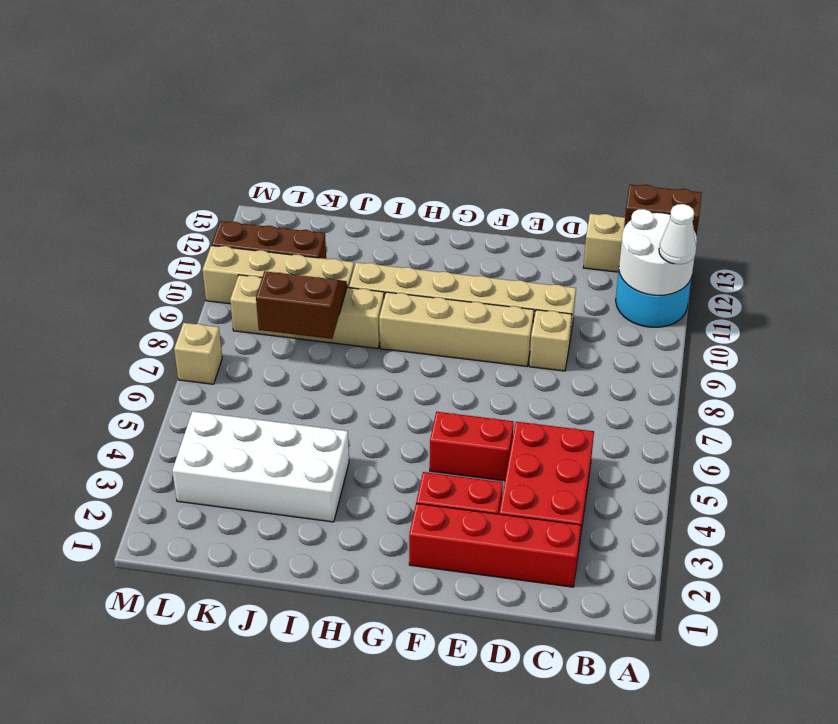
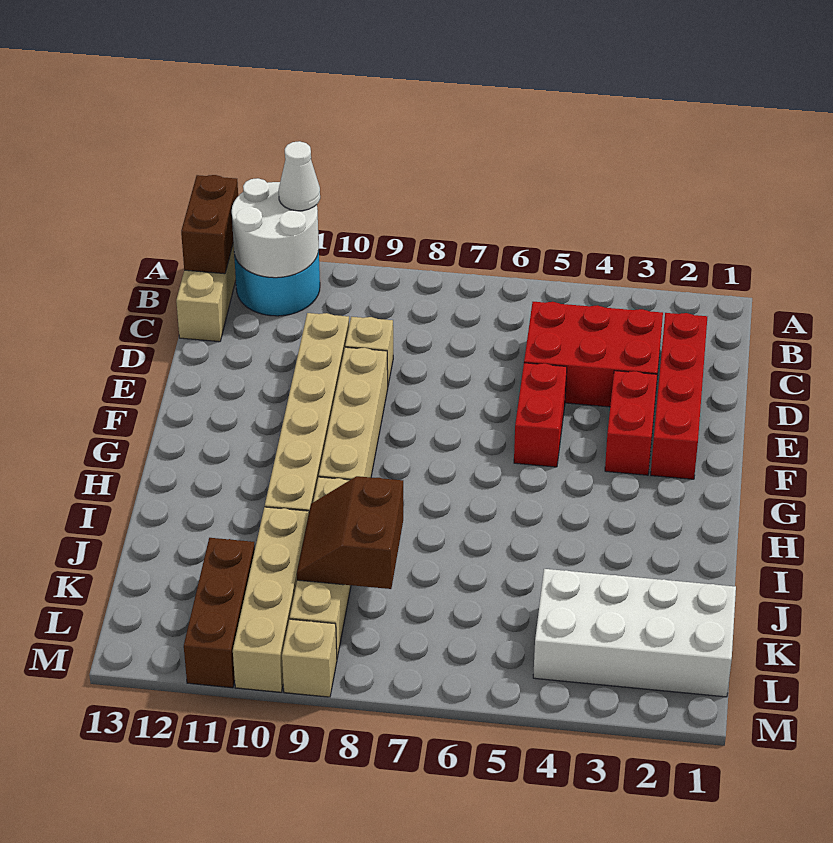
white brick I3:L4 level 1 -> white brick K1:L4 level 1
tan brick M7 level 1 -> tan brick M9 level 1

